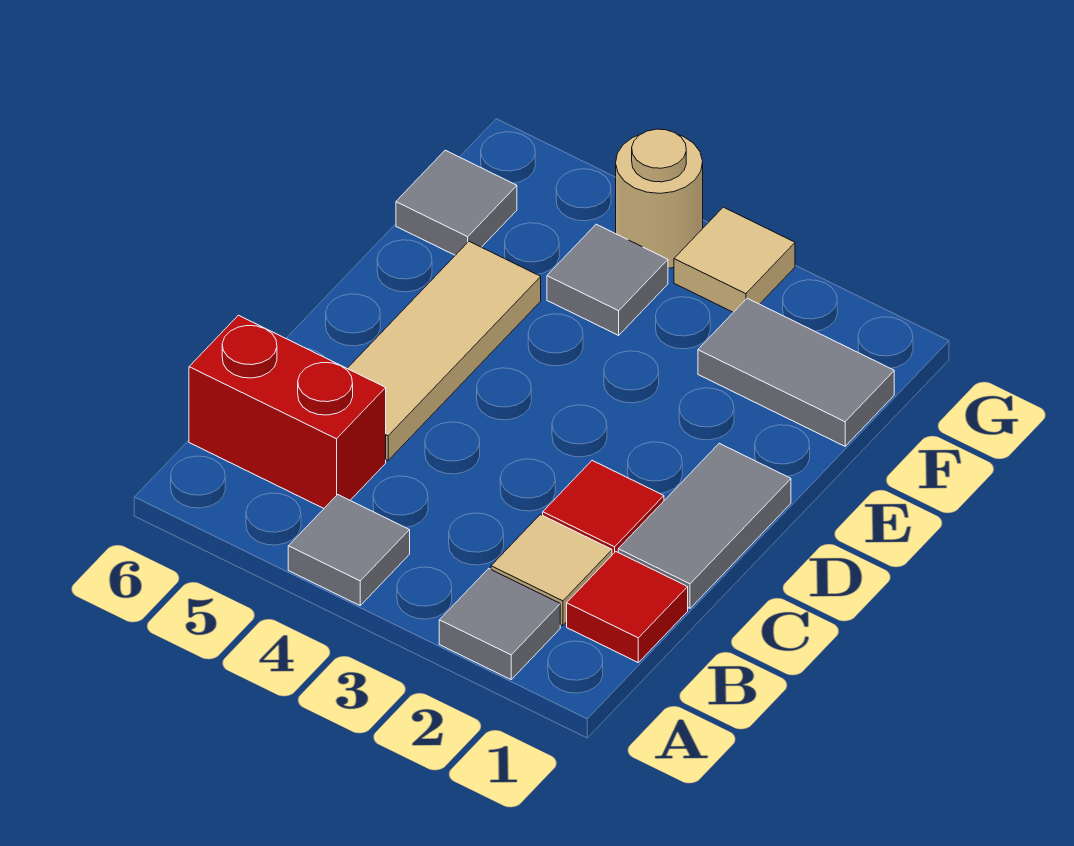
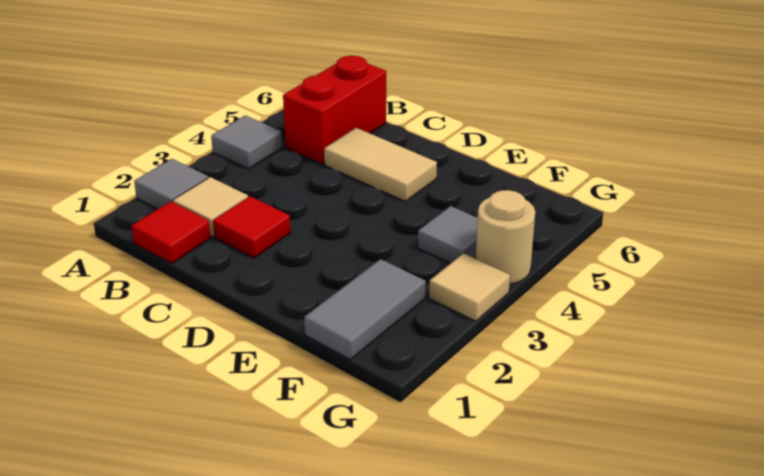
grey tile C1:D1 level 1 -> none
tan tile C5:E5 level 1 -> tan tile C5:D5 level 1
grey tile F6 level 1 -> none

